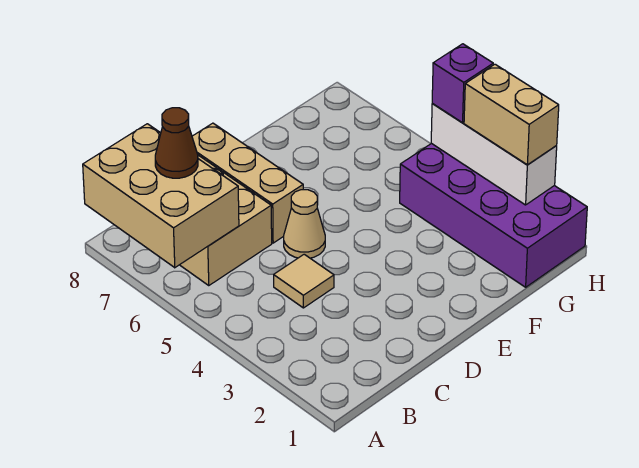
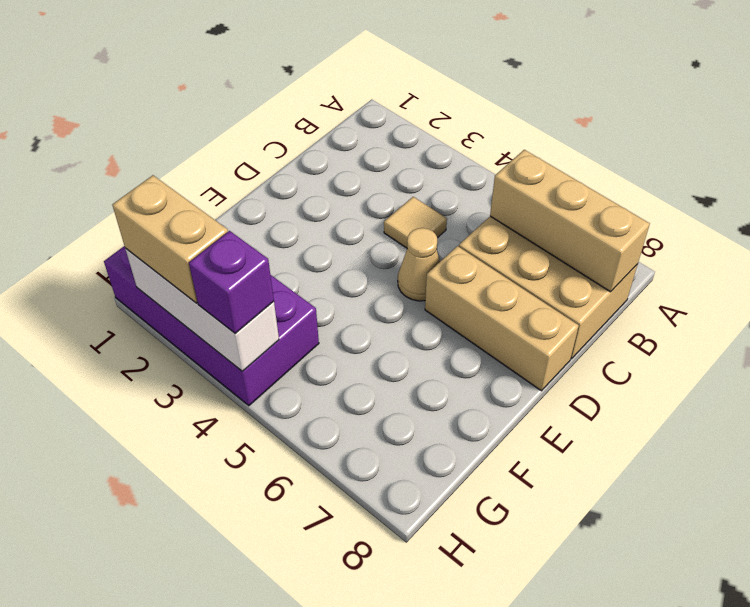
tan brick A6:B8 level 2 -> tan brick B6:B8 level 2
brown cone B7 level 3 -> none

